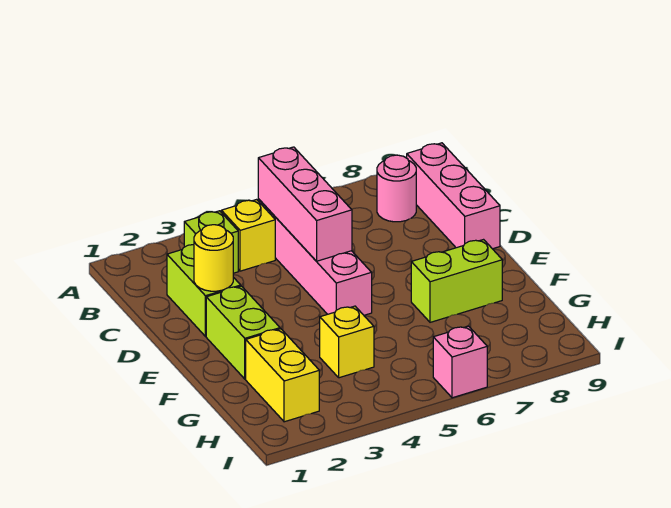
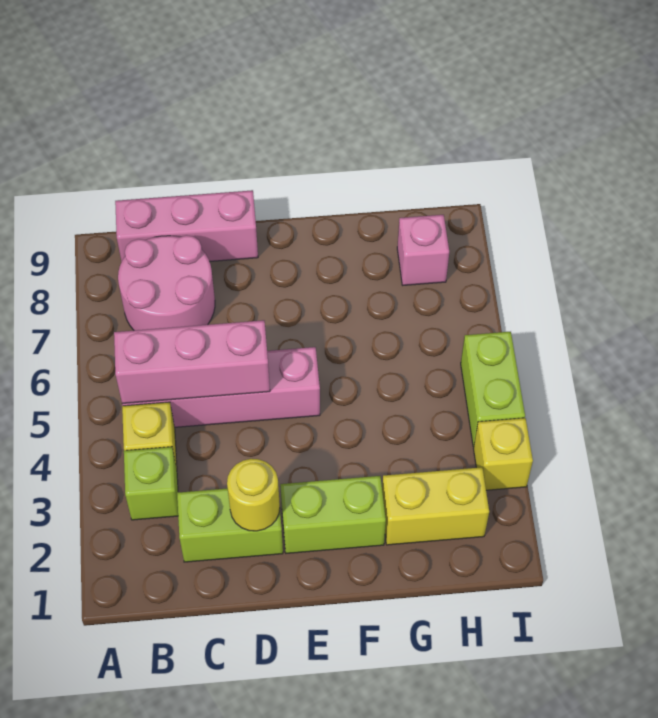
pink round brick B8 level 1 -> pink round brick B7:C8 level 1
lime brick F7:F8 level 1 -> lime brick I4:I5 level 1
yellow brick G4 level 1 -> yellow brick I3 level 1
pink brick I6 level 1 -> pink brick H8 level 1

